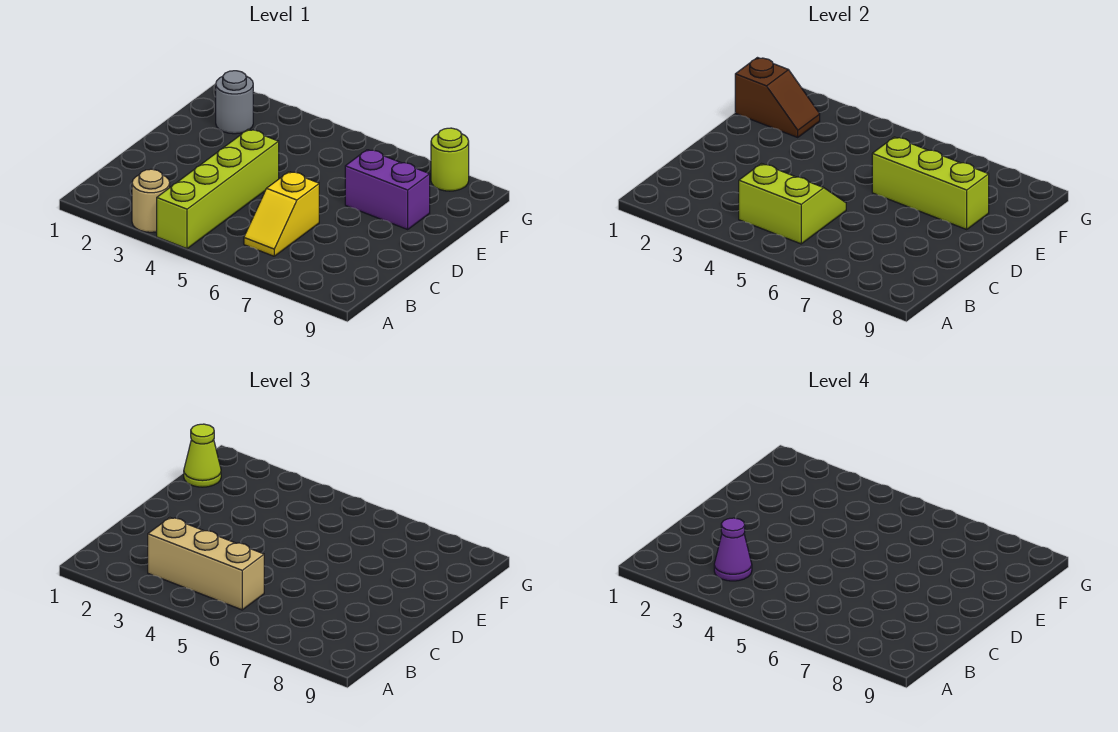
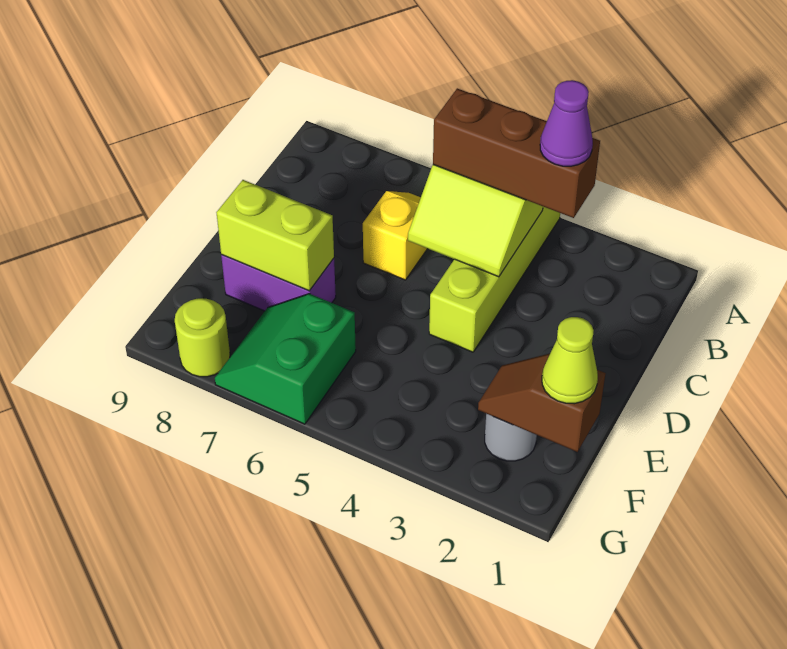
tan round brick A3 level 1 -> none
tan brick B3:B5 level 3 -> brown brick B3:B5 level 3
lime brick E6:E8 level 2 -> lime brick E7:E8 level 2
none -> green slope F6:G7 level 1 top 6

